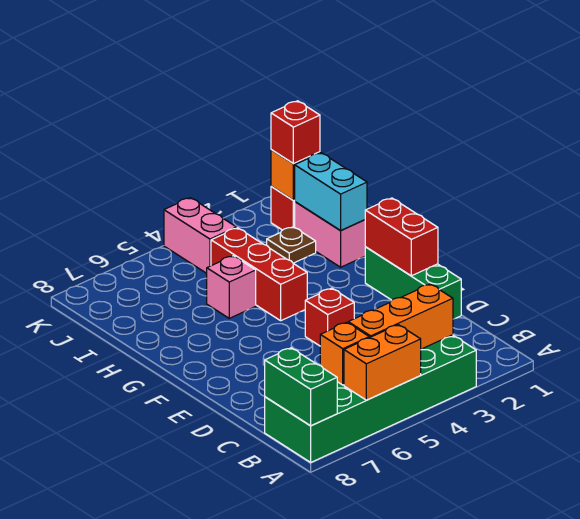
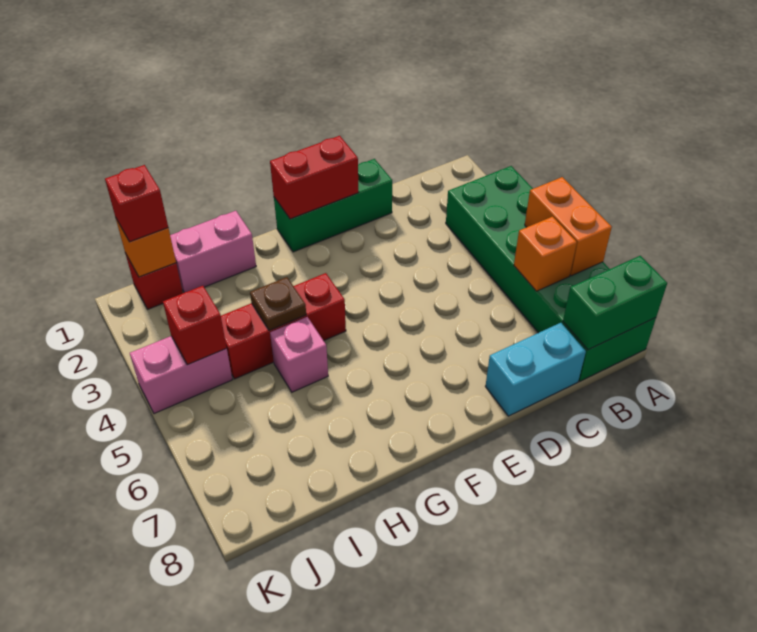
orange brick B3:B5 level 2 -> none
red brick E4 level 1 -> red brick J4 level 2
cyan brick H1:I1 level 2 -> cyan brick C8:D8 level 1
brown plate I2 level 1 -> brown plate H4 level 2

